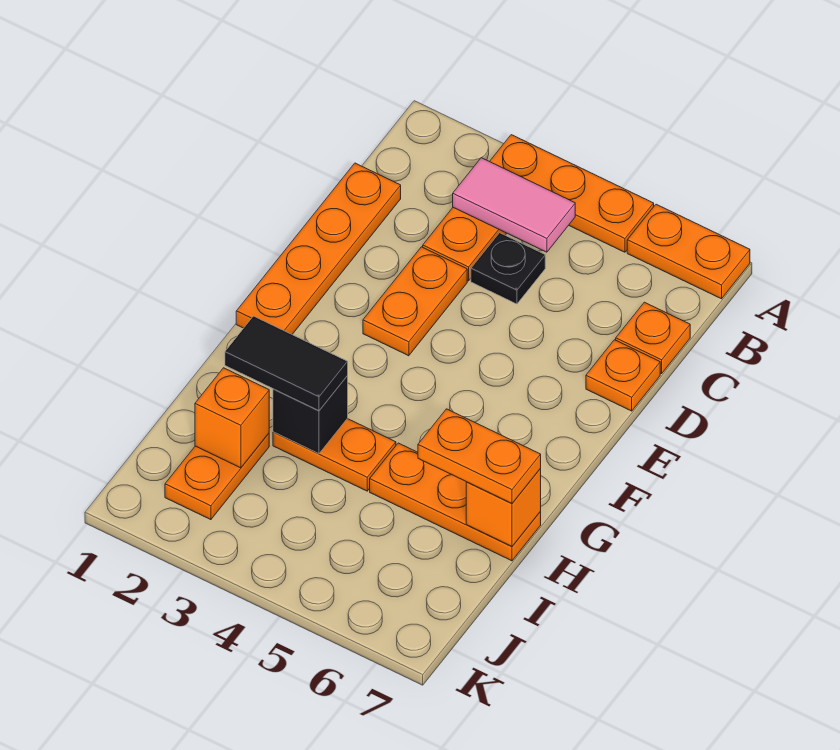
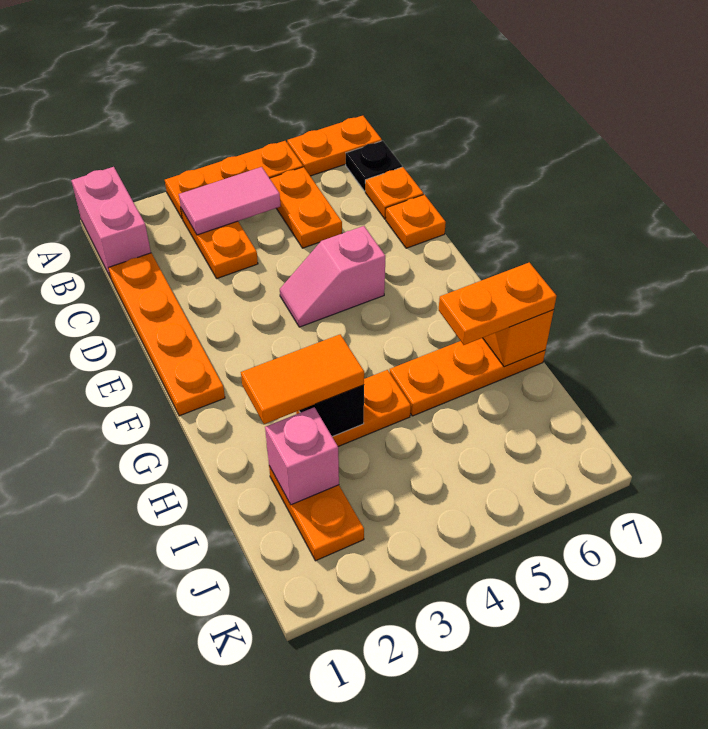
none -> pink brick A1:B1 level 1
black plate C4 level 1 -> black plate B7 level 1
orange plate D3:E3 level 1 -> orange plate B5:C5 level 1
none -> pink slope E4:E5 level 1 top 5
black tile H2:H3 level 3 -> orange tile H2:H3 level 3
orange brick I2 level 2 -> pink brick I2 level 2

